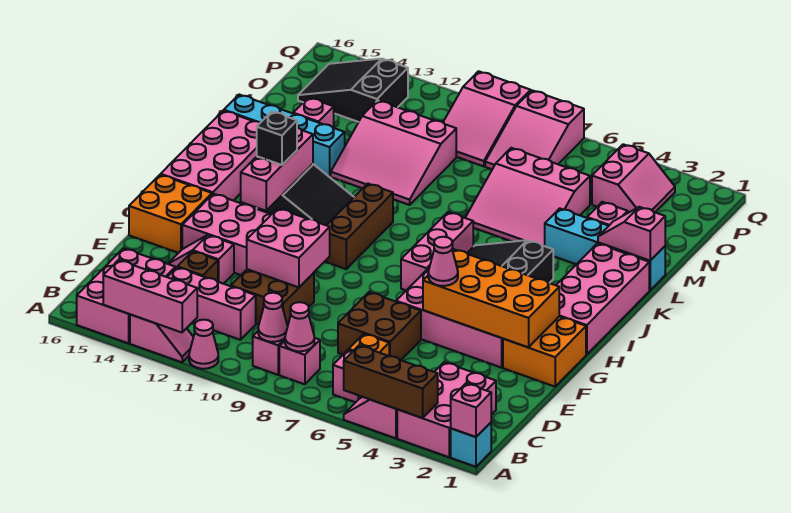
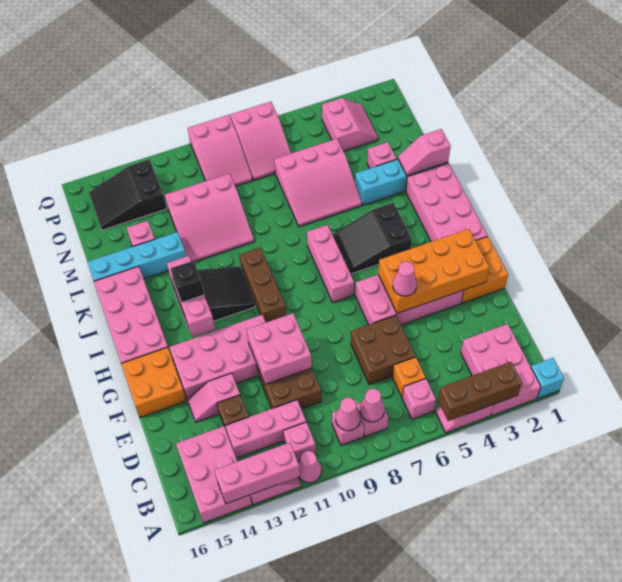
pink brick A1 level 2 -> pink brick B11 level 1

